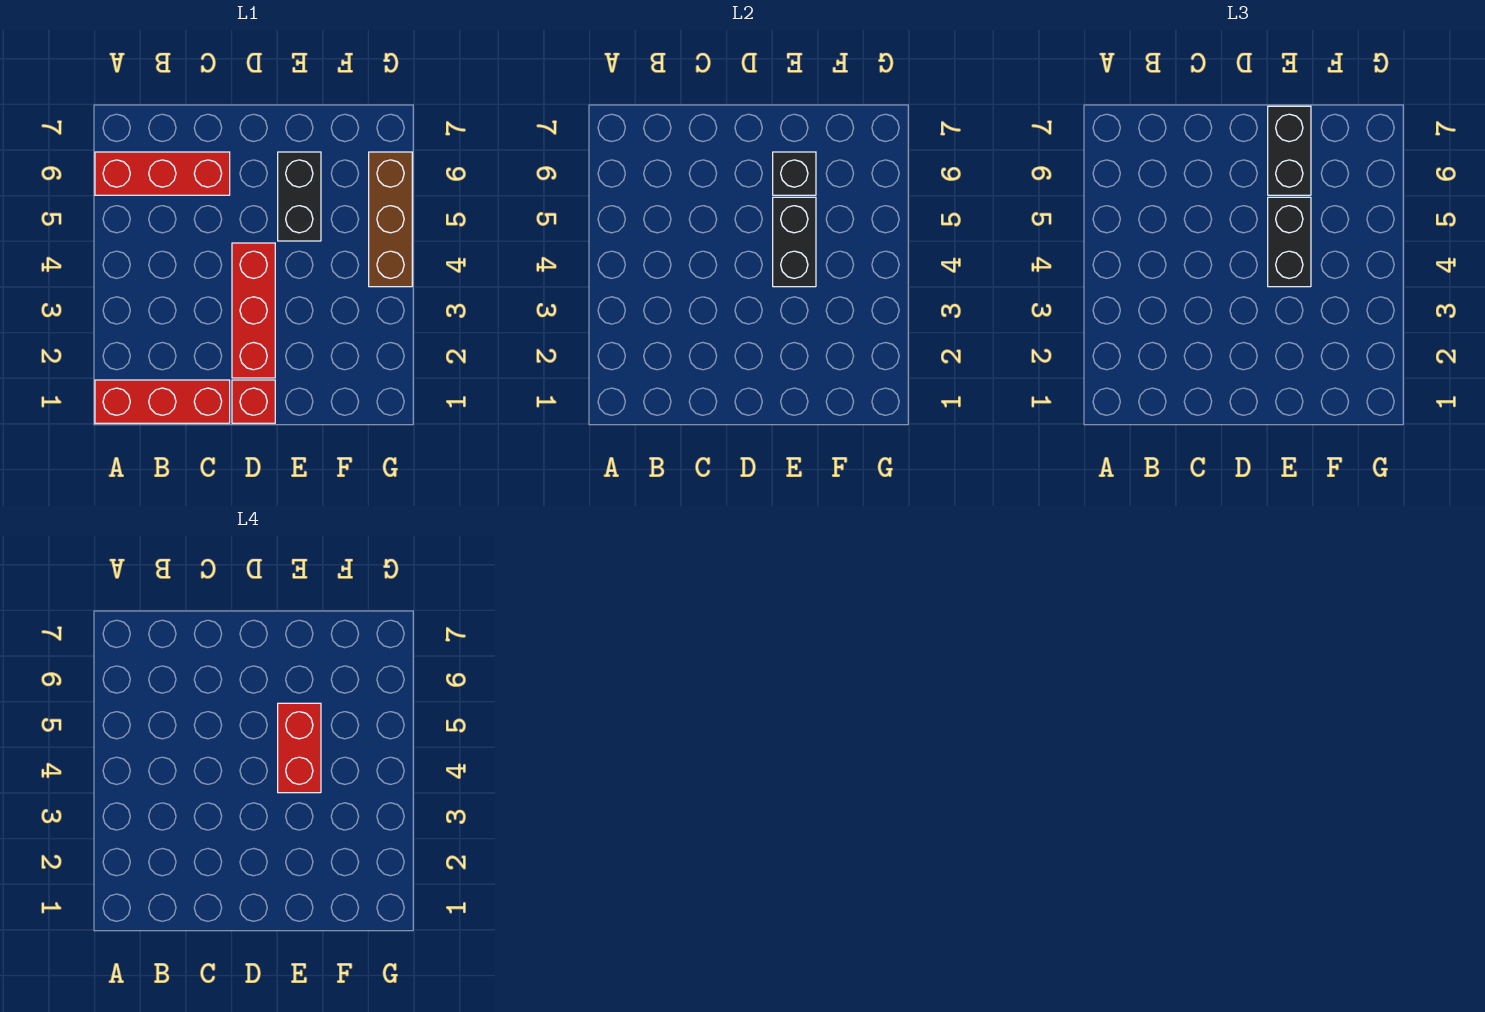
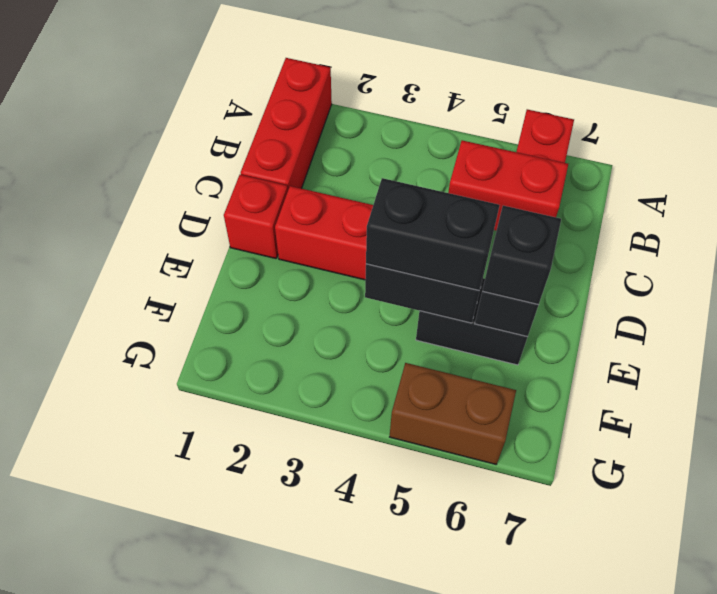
red brick E4:E5 level 4 -> red brick C5:C6 level 2
black brick E6:E7 level 3 -> black brick E6 level 3
brown brick G4:G6 level 1 -> brown brick G5:G6 level 1

